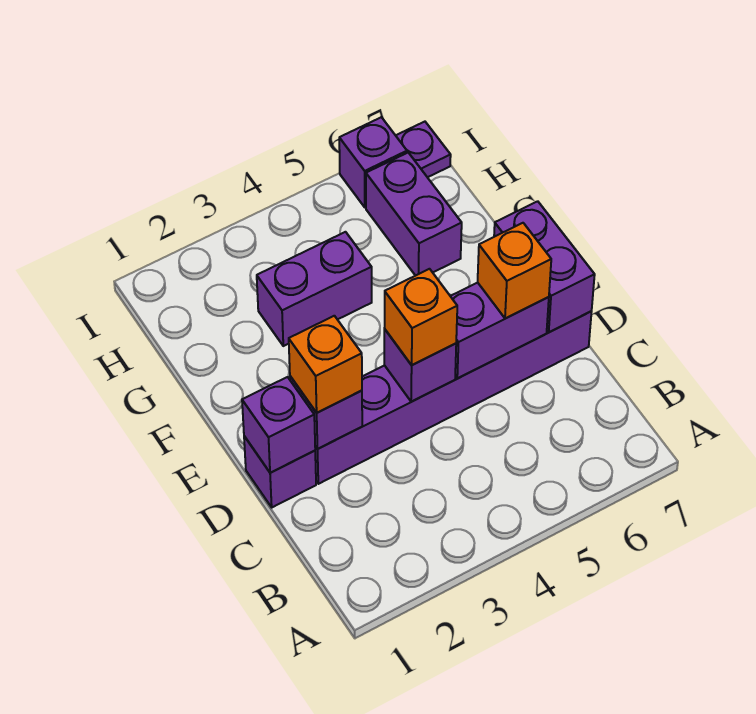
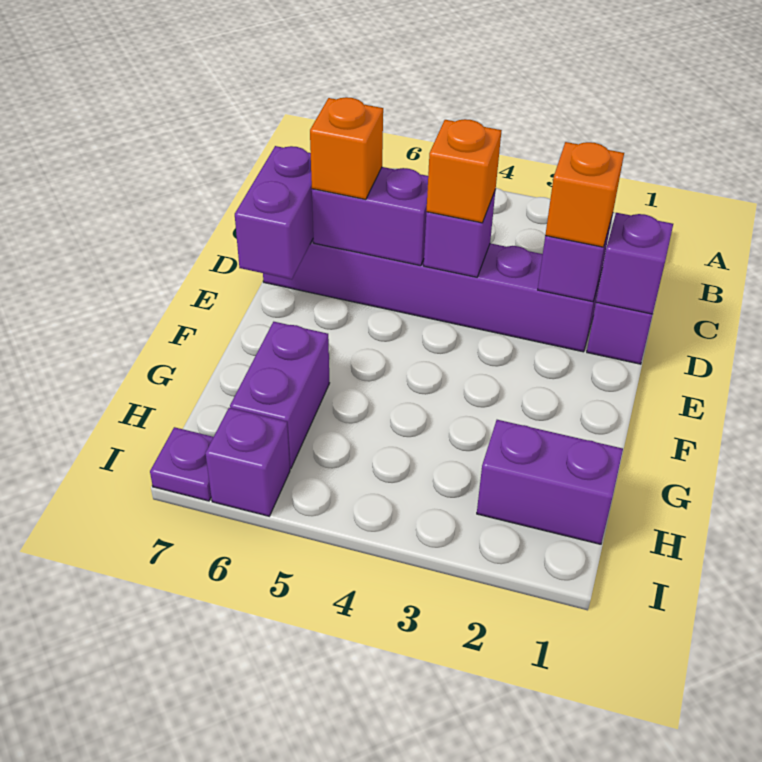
purple brick G3:G4 level 1 -> purple brick H1:H2 level 1

